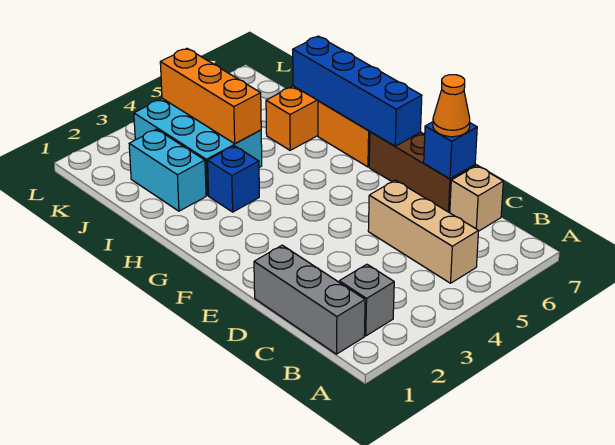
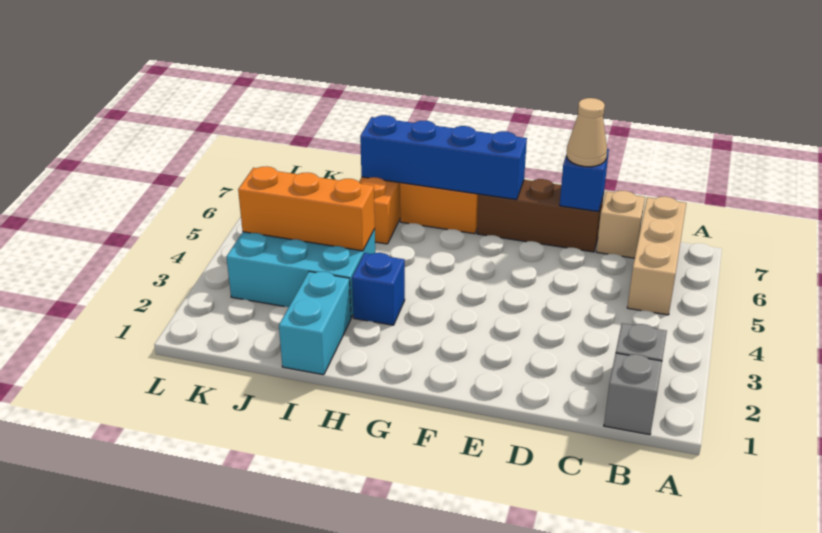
grey brick B1:D1 level 1 -> grey brick B1 level 1
tan brick B5:D5 level 1 -> tan brick B5:B7 level 1
orange cone D7 level 3 -> tan cone D7 level 3
cyan brick I2:J2 level 1 -> cyan brick I1:I2 level 1

